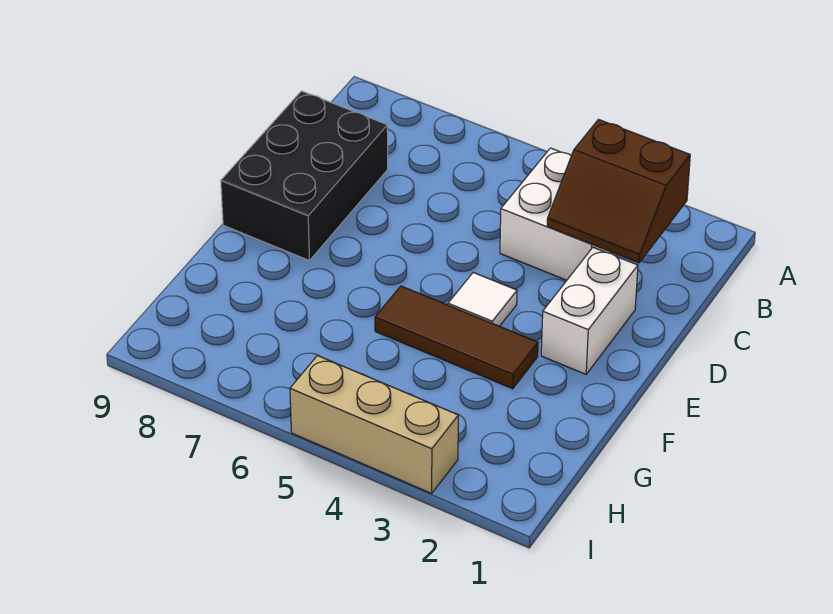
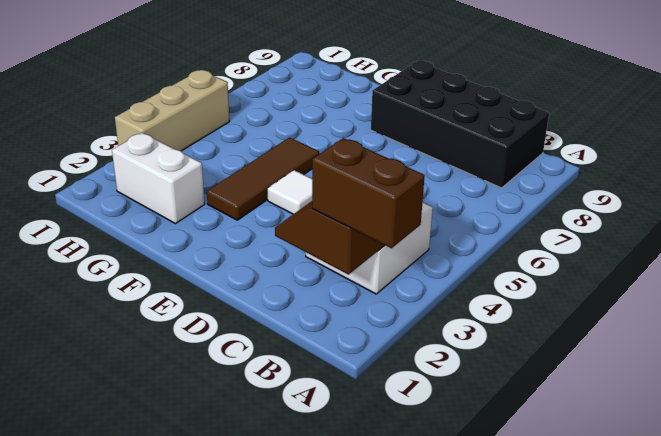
none -> brown brick A2:B2 level 3
black brick C8:E9 level 1 -> black brick B8:E9 level 1
white brick D2:E2 level 1 -> white brick G2:H2 level 1

